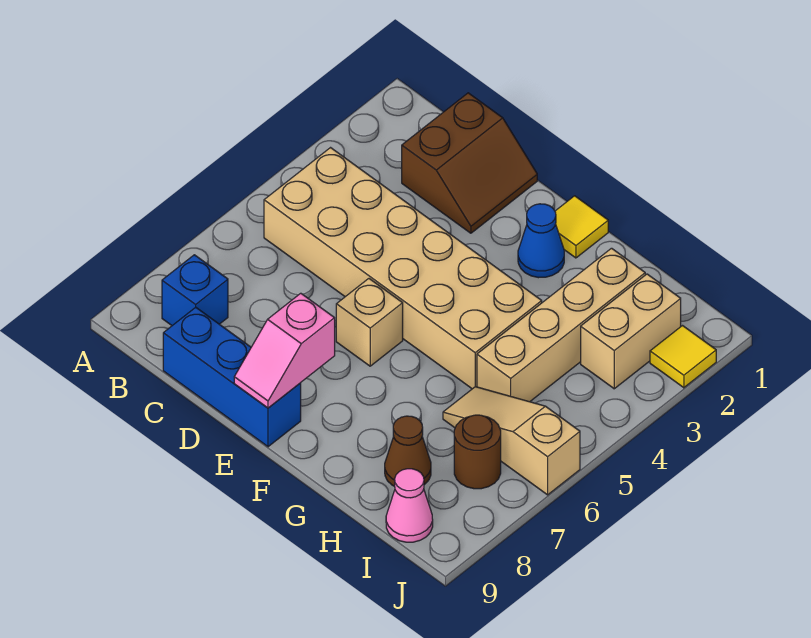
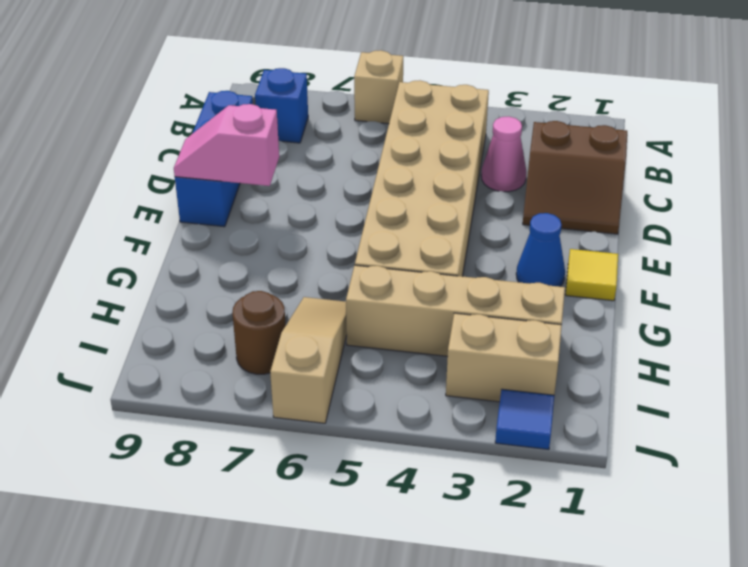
tan brick E6 level 1 -> tan brick A6 level 1
brown cone H8 level 1 -> none
pink cone I9 level 1 -> pink cone C3 level 1
yellow tile J2 level 1 -> blue tile J2 level 1

